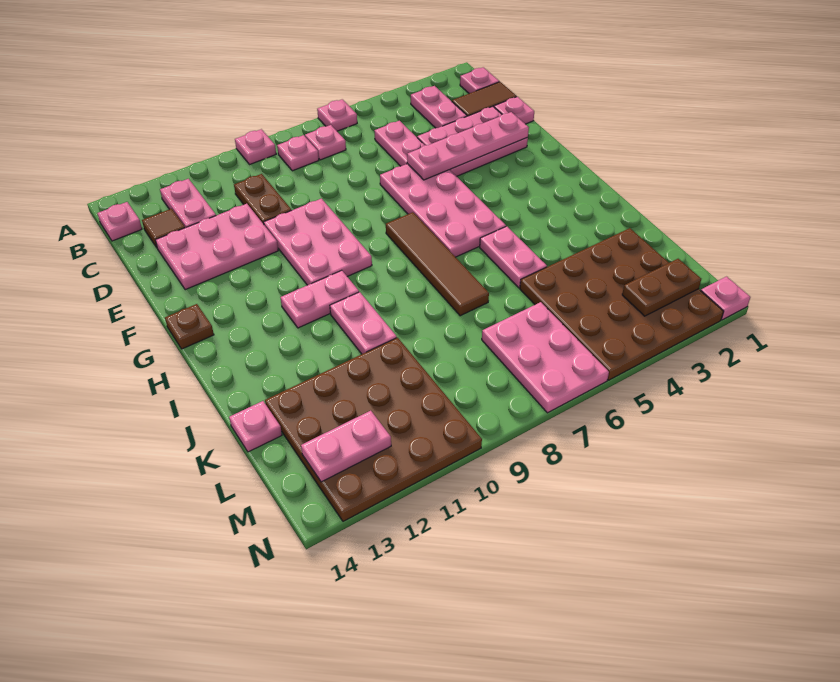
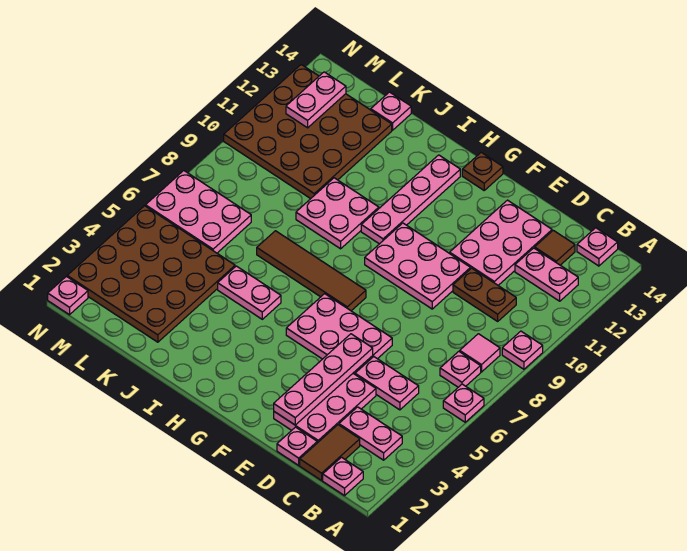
pink plate B8 level 1 -> pink tile B8 level 1
pink plate E5:H6 level 1 -> pink plate E5:G6 level 1
pink plate H10:H11 level 1 -> pink plate H10:H13 level 1
pink plate I10:J10 level 1 -> pink plate I9:J10 level 1
brown plate M2:M3 level 2 -> none

